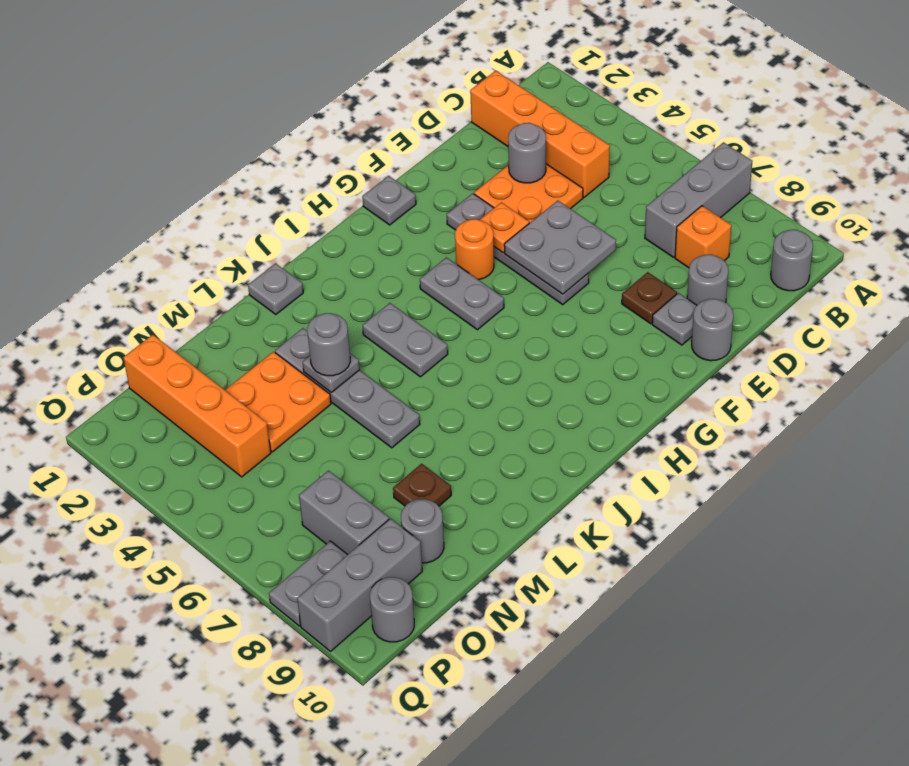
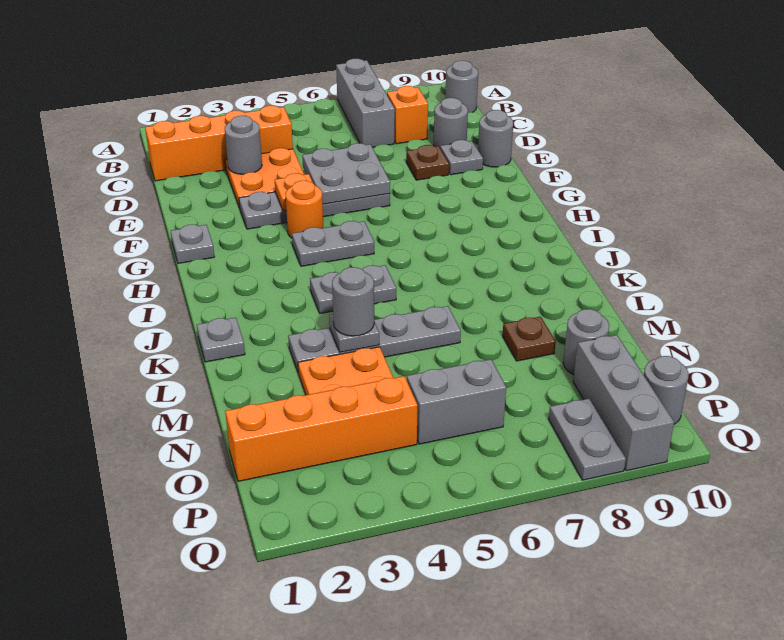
grey brick O7:O8 level 1 -> grey brick O5:O6 level 1

